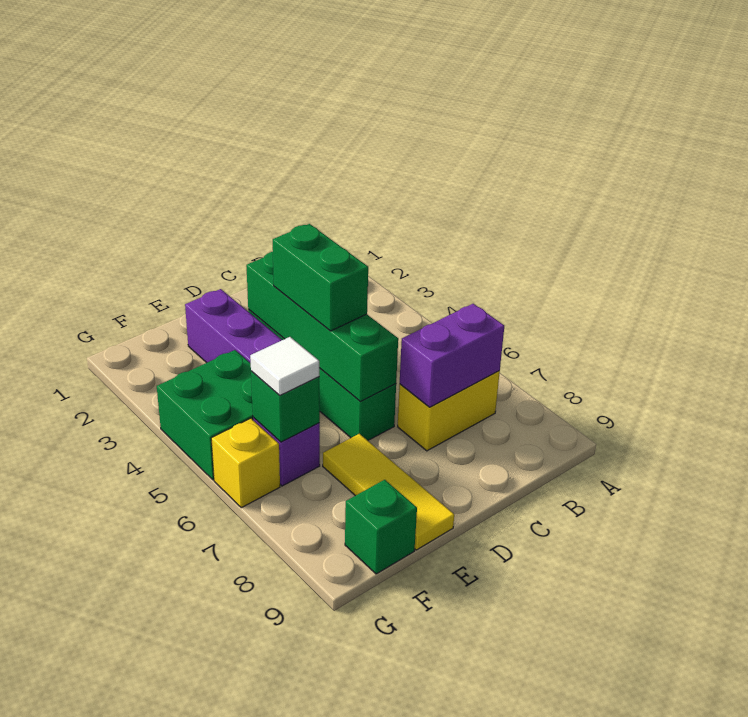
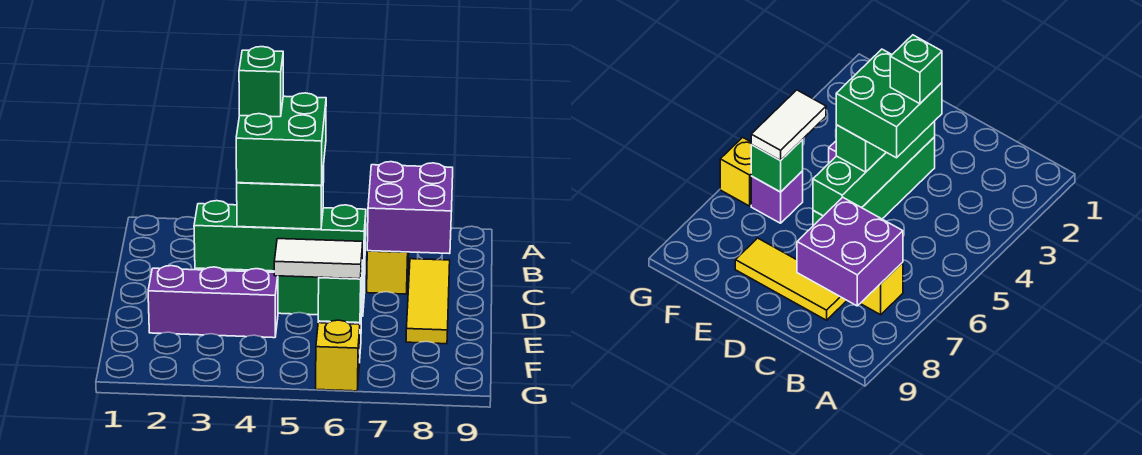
purple brick B7:C7 level 2 -> purple brick B7:C8 level 2
yellow tile E7:E9 level 1 -> yellow tile C8:E8 level 1
green brick F4:G5 level 1 -> green brick C4:D5 level 4
white tile F6 level 3 -> white tile F5:F6 level 3
green brick F9 level 1 -> green brick C4 level 5

